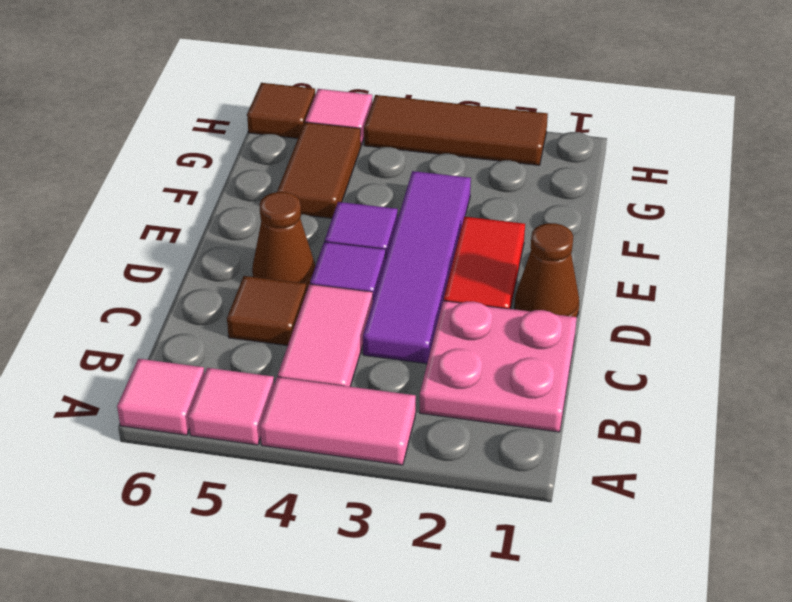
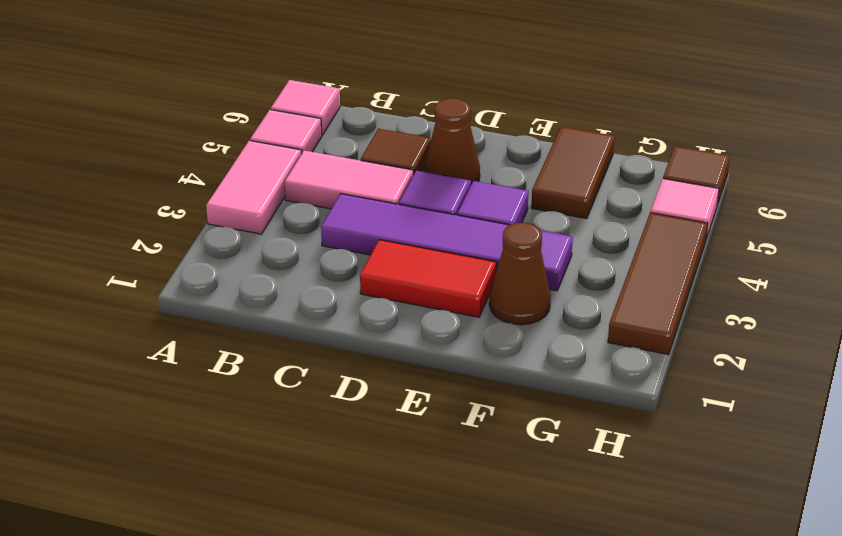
pink plate B1:C2 level 1 -> none
brown cone D1 level 1 -> brown cone F2 level 1
brown tile F5:G5 level 1 -> brown tile F5:F6 level 1

